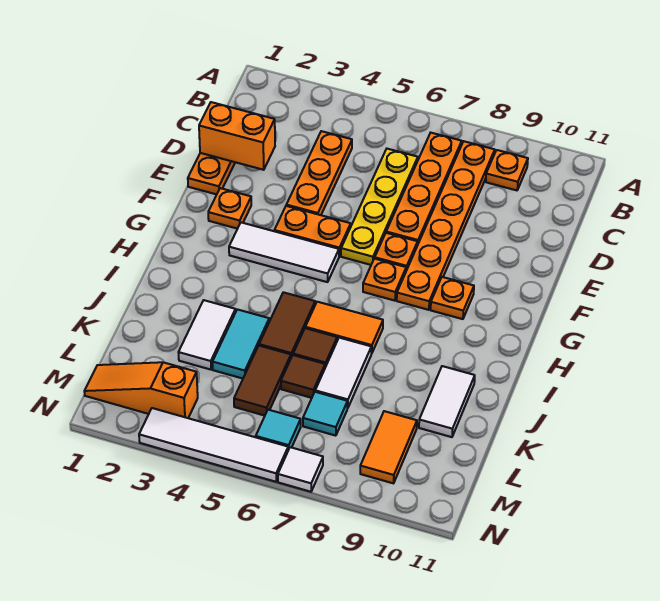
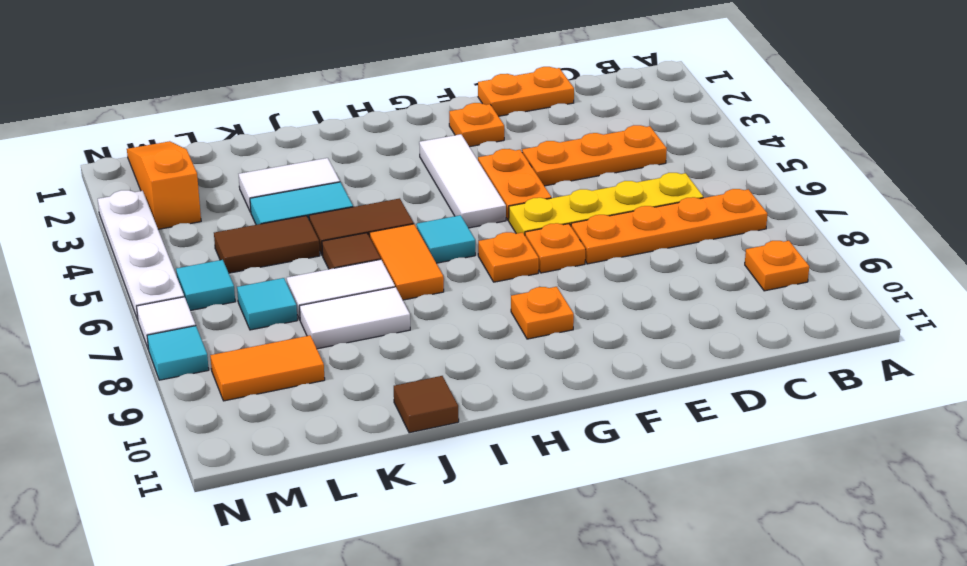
orange plate B8:G8 level 1 -> none
orange brick D1:D2 level 2 -> none
none -> cyan tile H6 level 1
white tile J10:K10 level 1 -> white tile J8:K8 level 1
brown tile K6 level 1 -> brown tile J11 level 1
white tile N3:N6 level 1 -> white plate N3:N6 level 1
none -> cyan tile N8 level 1

